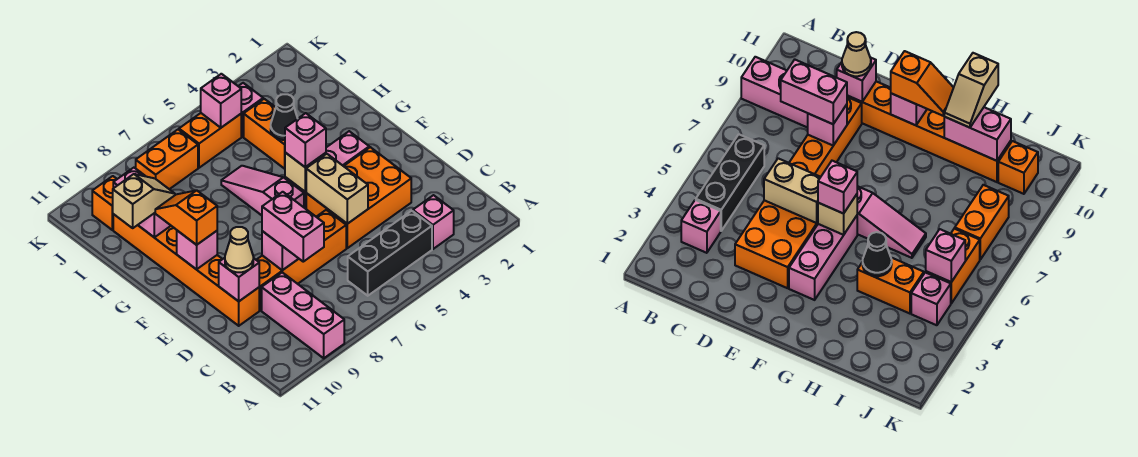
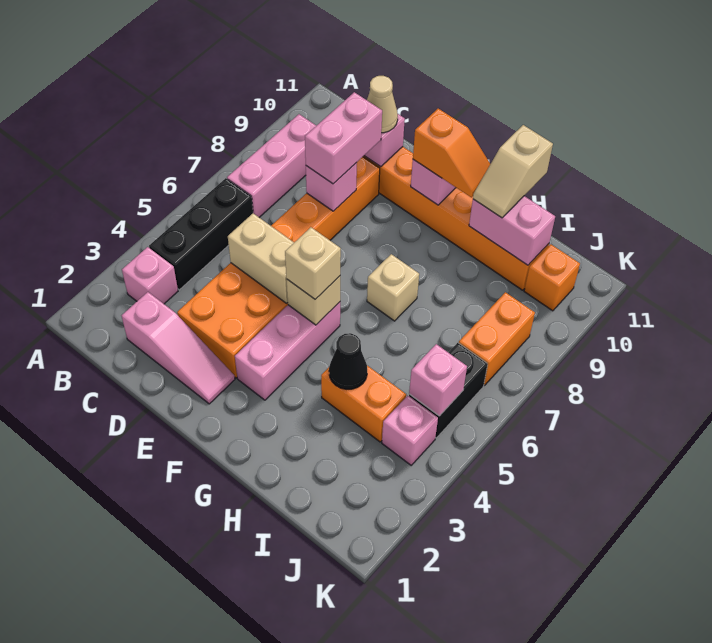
pink brick A9:C9 level 1 -> pink brick B7:B9 level 1
pink brick C8:D8 level 3 -> pink brick D8:D9 level 3
pink brick F5 level 3 -> tan brick F5 level 3
pink slope F6:H6 level 1 top F -> pink slope C2:E2 level 1 top C
none -> tan brick G7 level 1
orange brick J5:J6 level 1 -> black brick J5:J6 level 1

